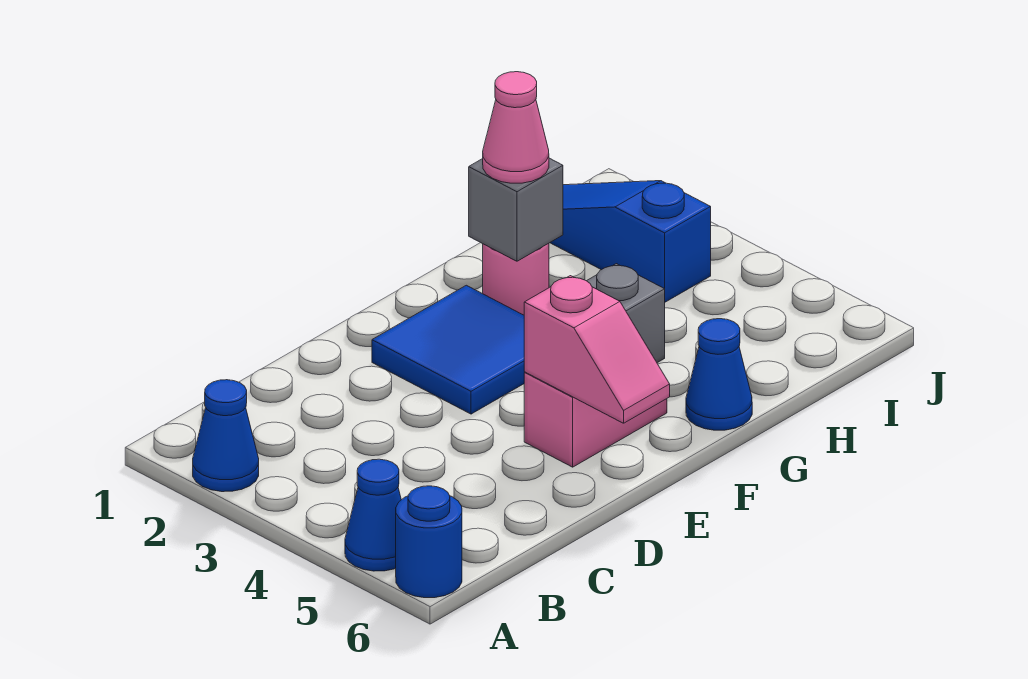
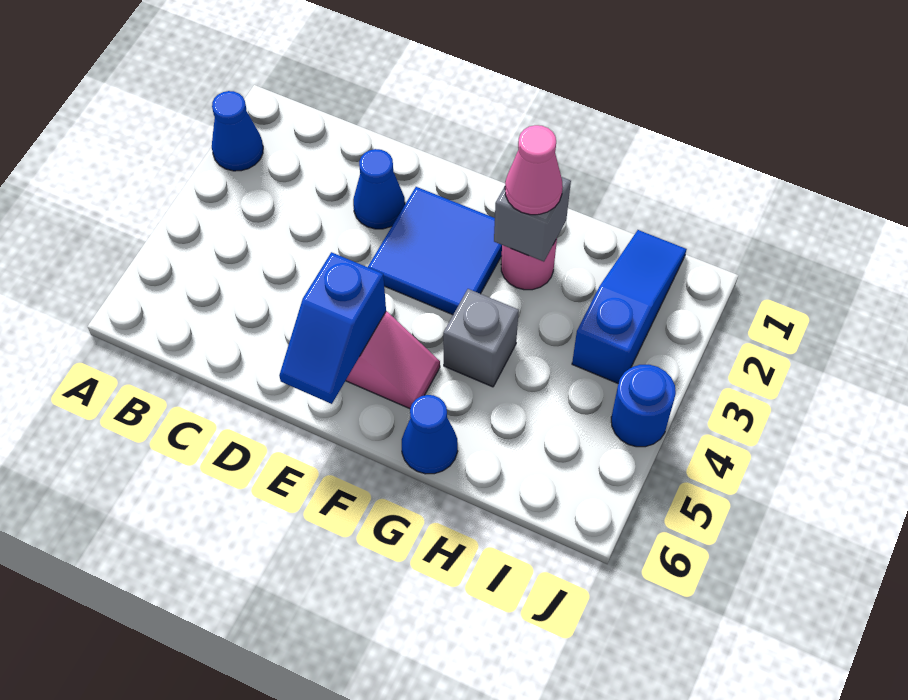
blue cone A5 level 1 -> blue cone D2 level 1
blue round brick A6 level 1 -> blue round brick J4 level 1
pink slope E5:E6 level 2 top 5 -> blue slope E5:E6 level 2 top 5

